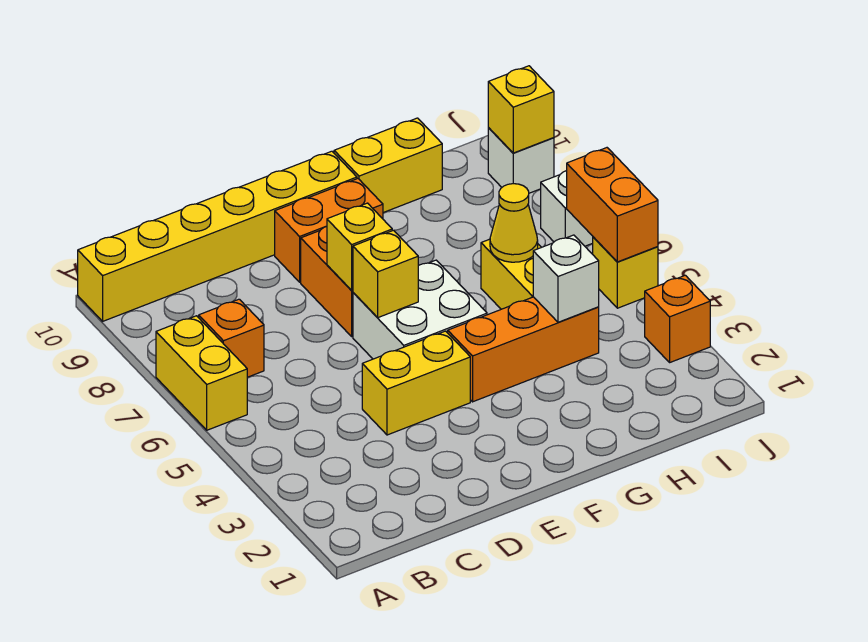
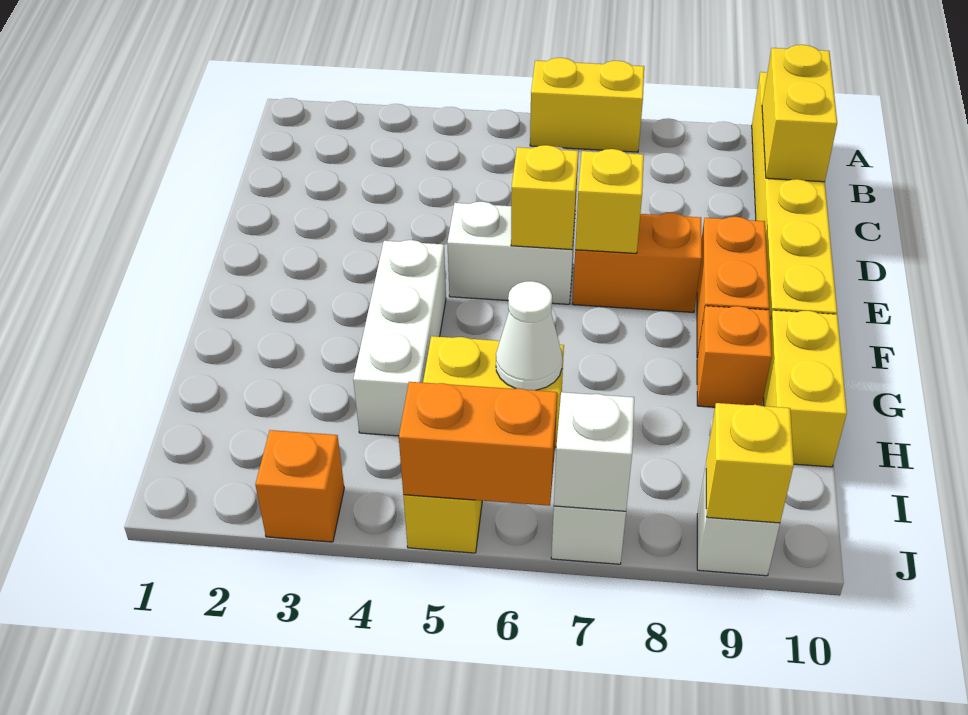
orange brick B7 level 1 -> orange brick G9 level 1
yellow brick D4:E4 level 1 -> yellow brick B10:C10 level 2
white brick E5:F6 level 1 -> white brick E5:E6 level 1
orange brick F4:H4 level 1 -> white brick F4:H4 level 1
white brick H4 level 2 -> white brick J7 level 2
yellow cone H6 level 2 -> white cone H6 level 2

